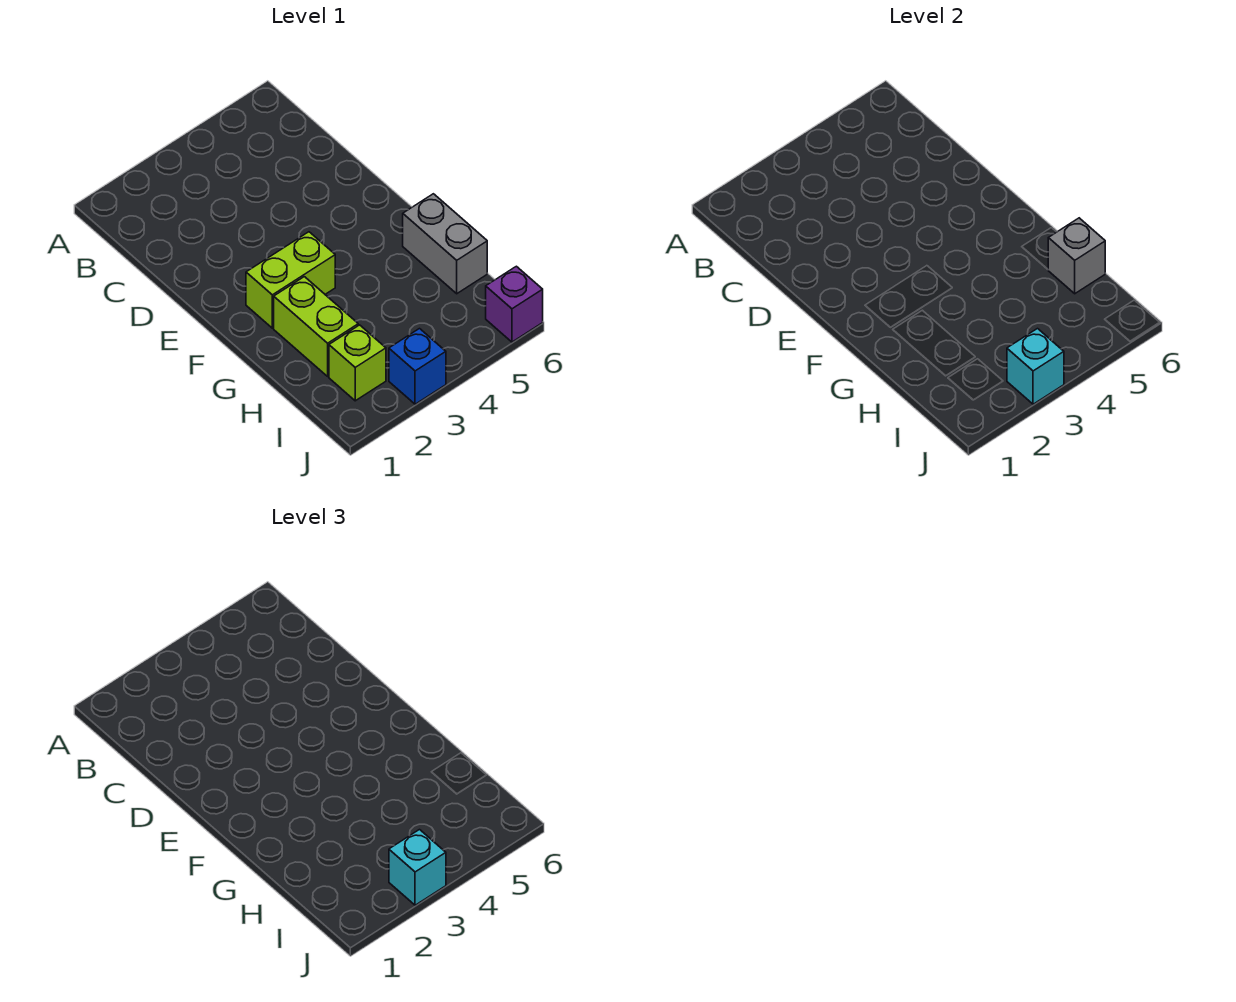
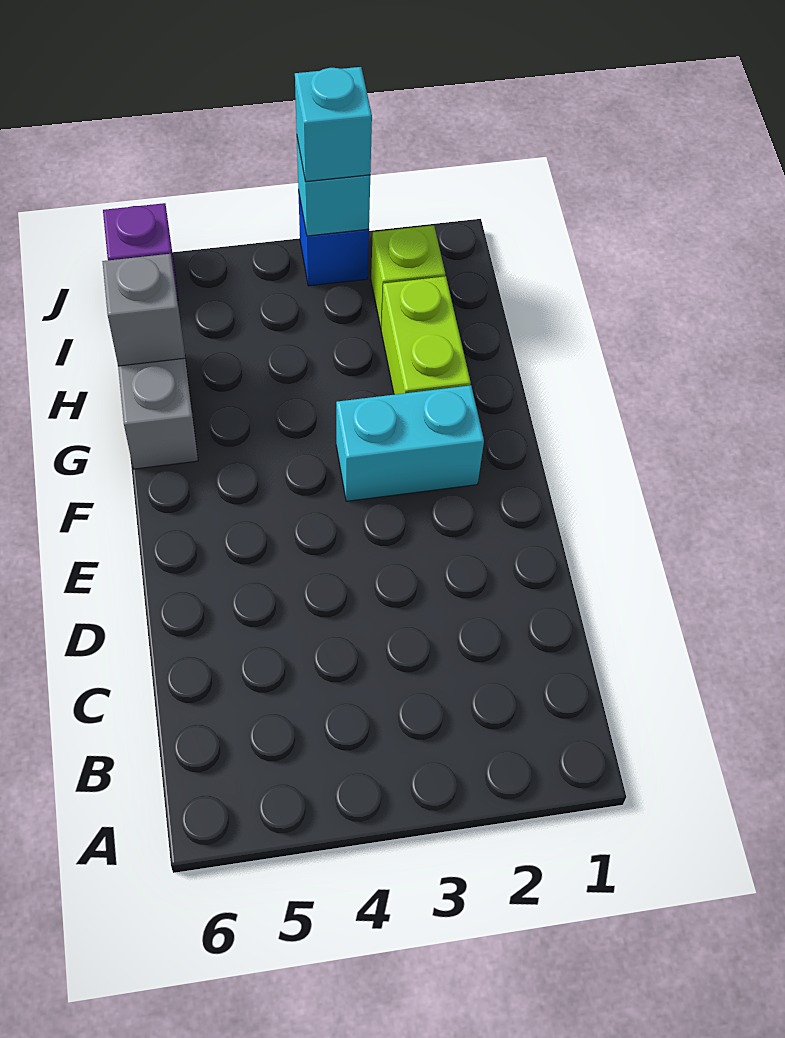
lime brick F2:F3 level 1 -> cyan brick F2:F3 level 1

